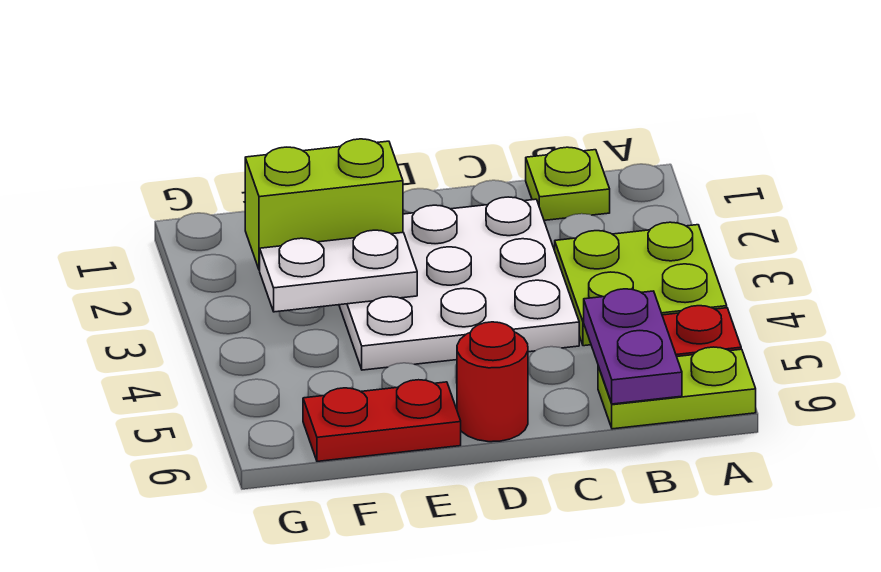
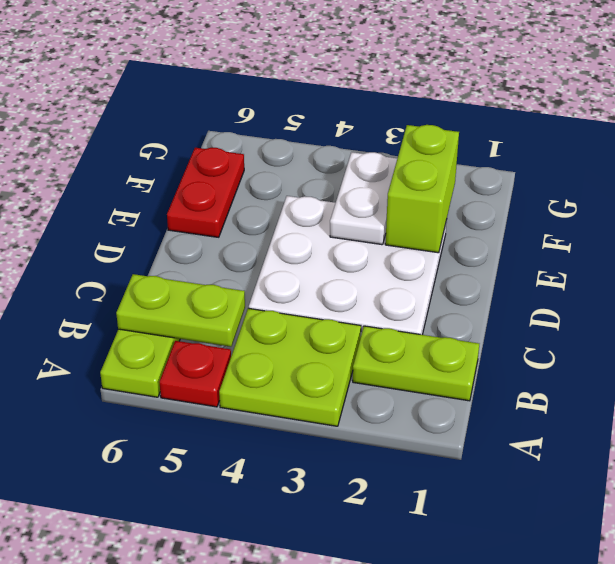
lime plate B1 level 1 -> lime plate B1:B2 level 1
purple plate B5:B6 level 2 -> lime plate B5:B6 level 2
red round brick D6 level 1 -> none

